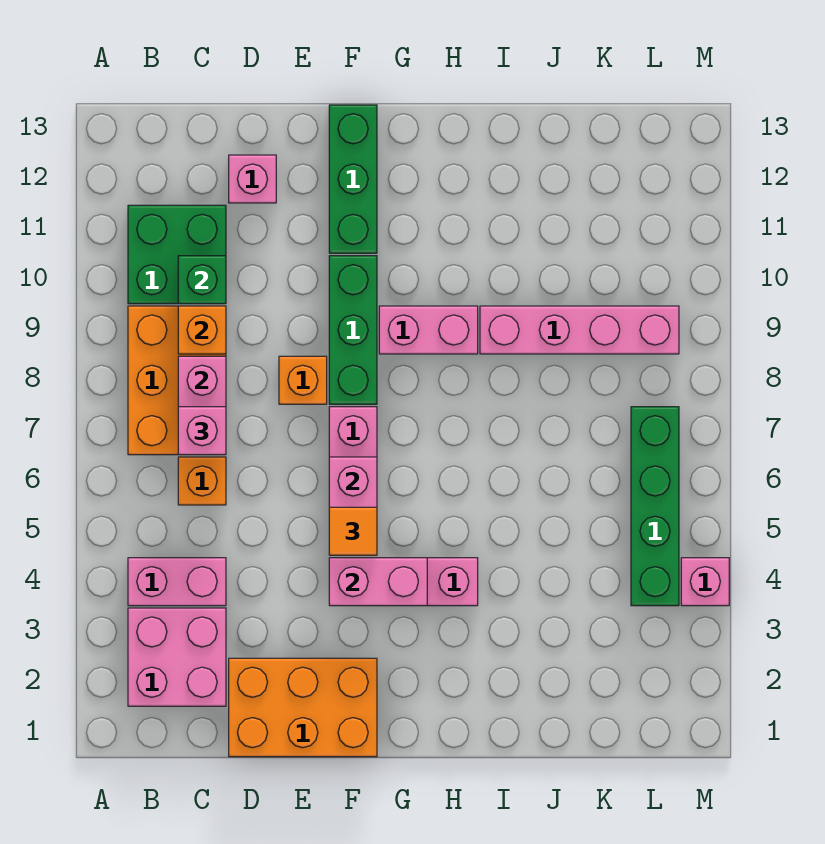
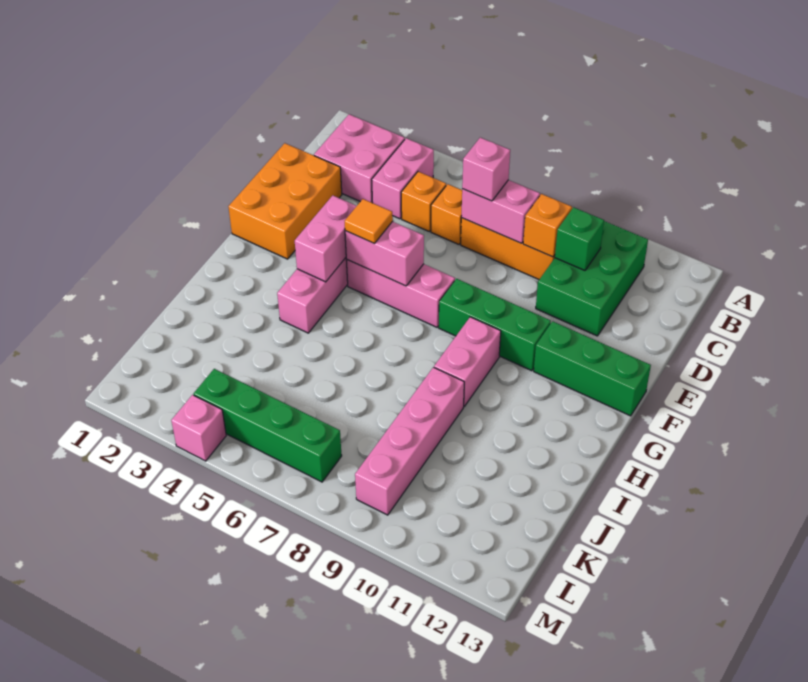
green brick B10:C11 level 1 -> green brick B10:D11 level 1
pink brick D12 level 1 -> none
orange brick E8 level 1 -> orange brick C5 level 1

